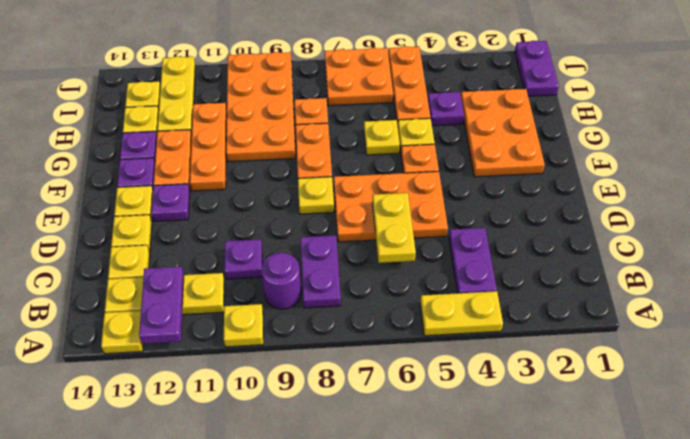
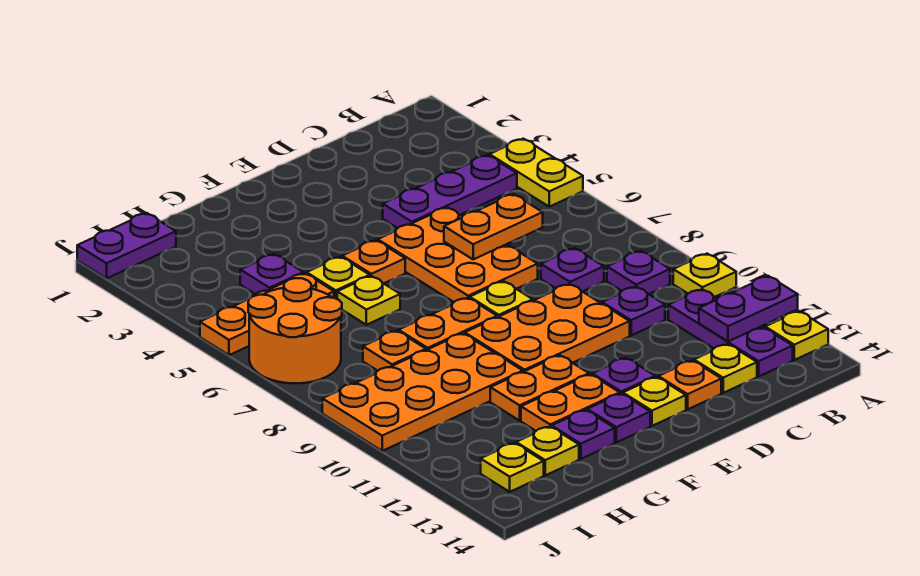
purple plate B4:C4 level 1 -> purple plate B4:D4 level 1
purple plate B8:C8 level 1 -> purple plate C8 level 1
purple round brick B9 level 1 -> purple plate B9 level 1
yellow plate B11:B13 level 1 -> purple plate B11:B13 level 1
yellow plate C6:D6 level 2 -> orange plate C6:D6 level 2
yellow plate D13 level 1 -> orange plate D13 level 1
orange plate F2:H3 level 1 -> orange plate D9:F10 level 1
orange plate F11:H11 level 1 -> orange plate F11:G11 level 1
yellow plate H12:J12 level 1 -> none
orange plate I6:J7 level 1 -> orange round brick I6:J7 level 1

